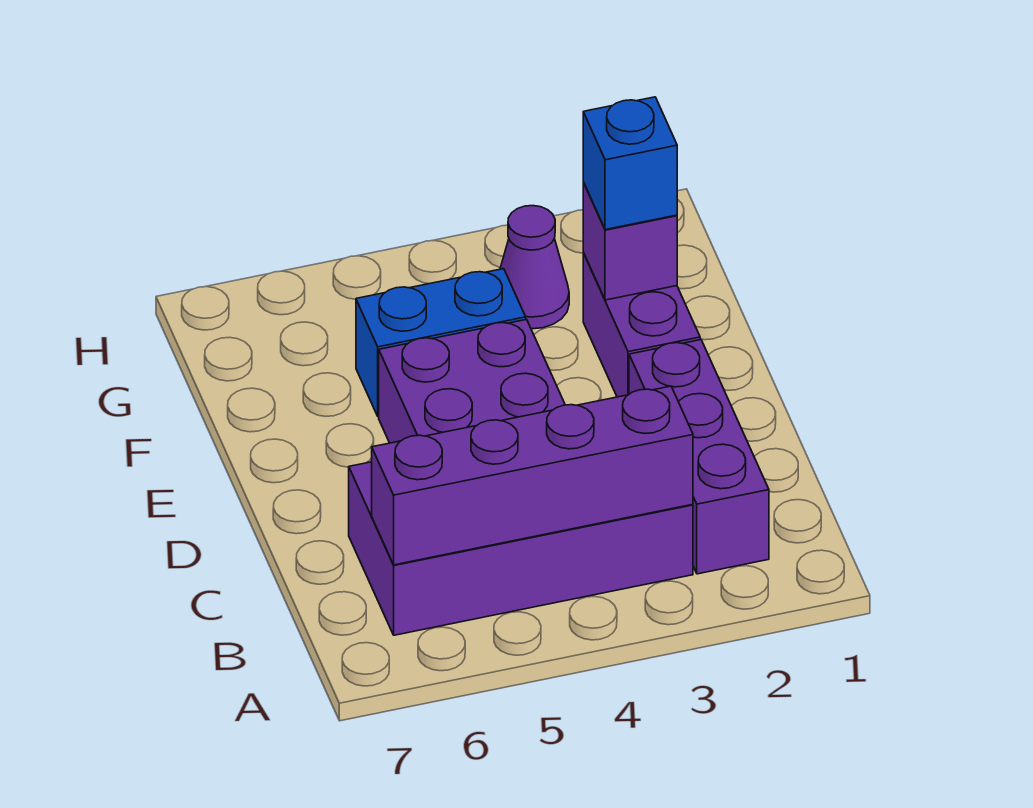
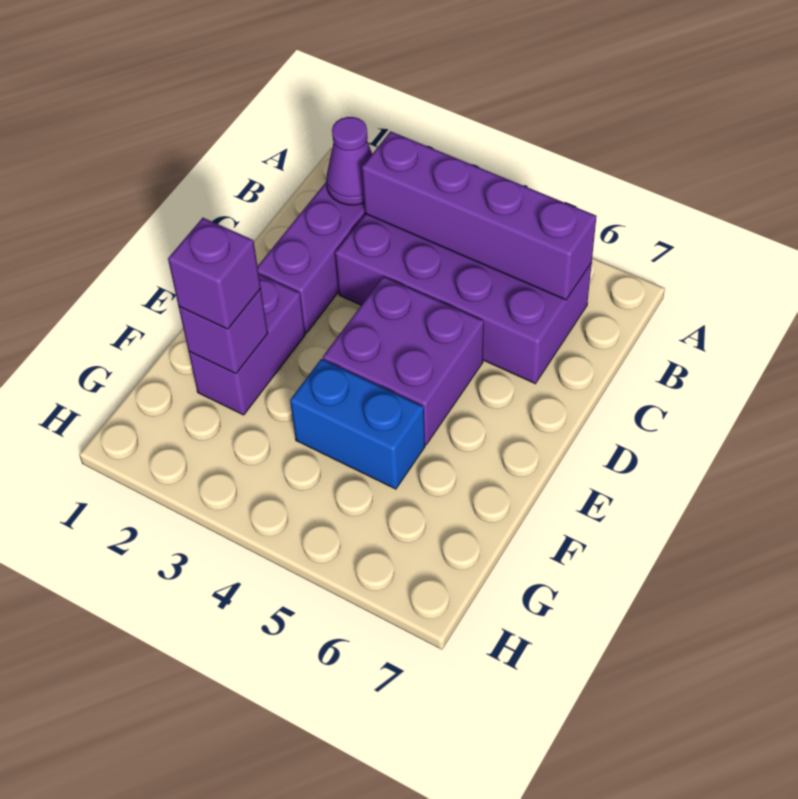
blue brick F2 level 3 -> purple brick F2 level 3
purple cone G3 level 1 -> purple cone B2 level 2

